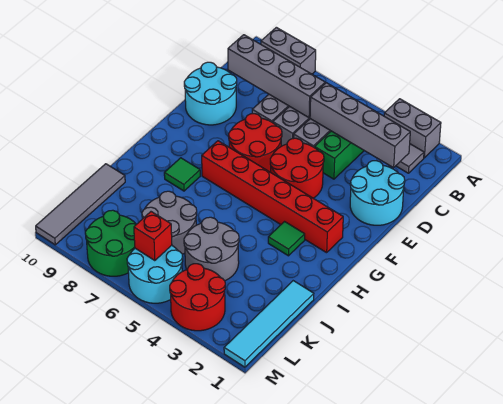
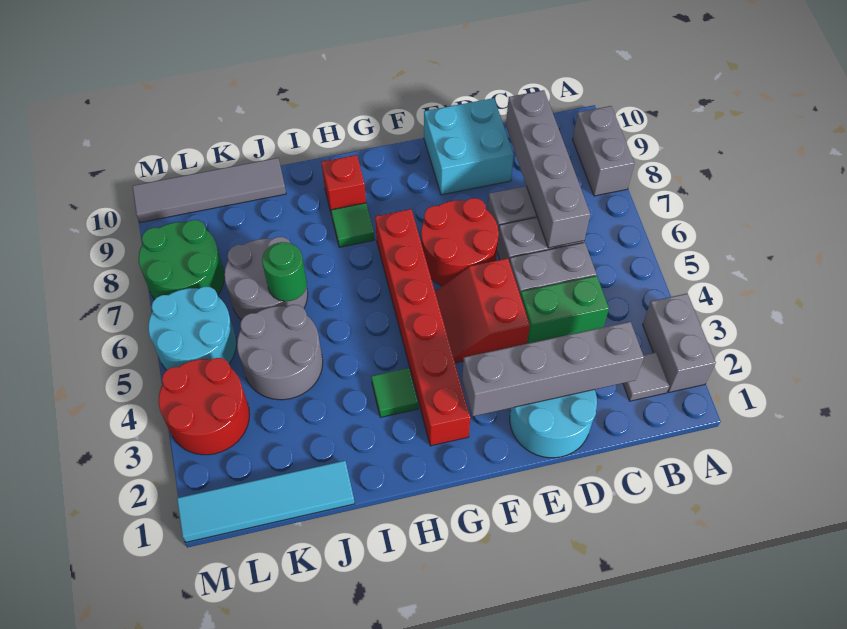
grey brick C2:C5 level 2 -> grey brick C2:F2 level 2
cyan round brick D9:E10 level 1 -> cyan brick D9:E10 level 1
red round brick E4:F5 level 1 -> red slope E4:F5 level 1 top E
none -> green round brick J6 level 2
red brick L6 level 2 -> red brick H9 level 1

